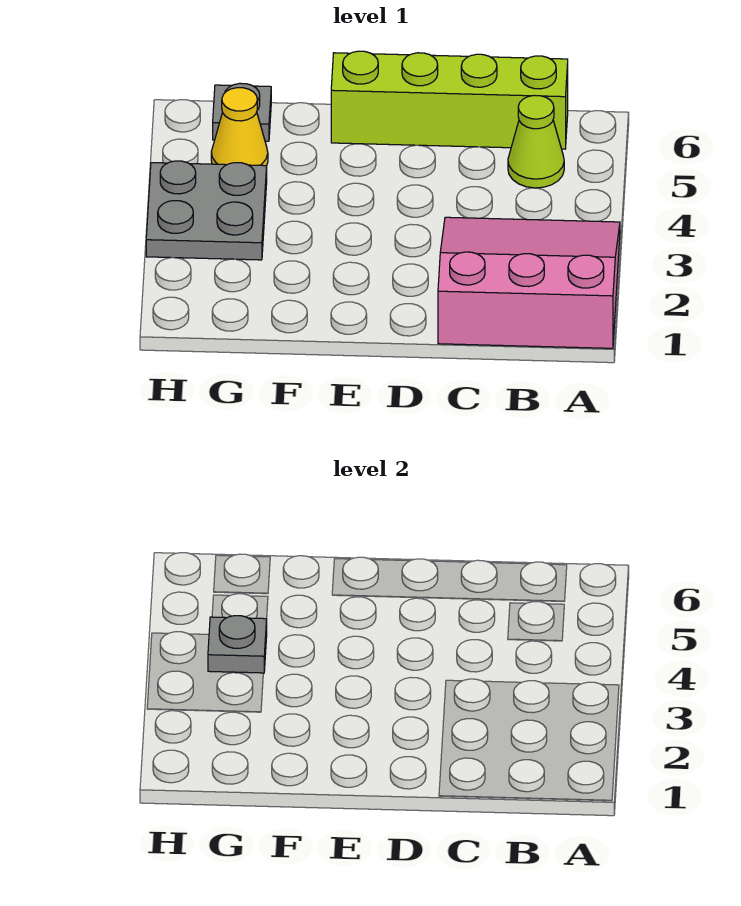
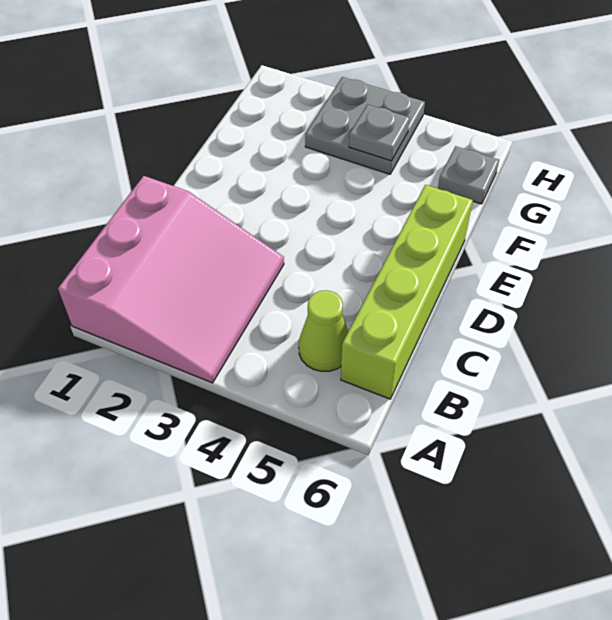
yellow cone G5 level 1 -> none

